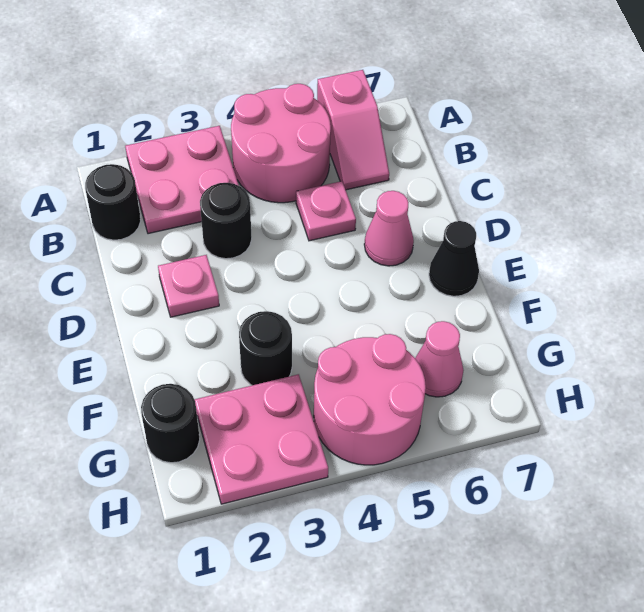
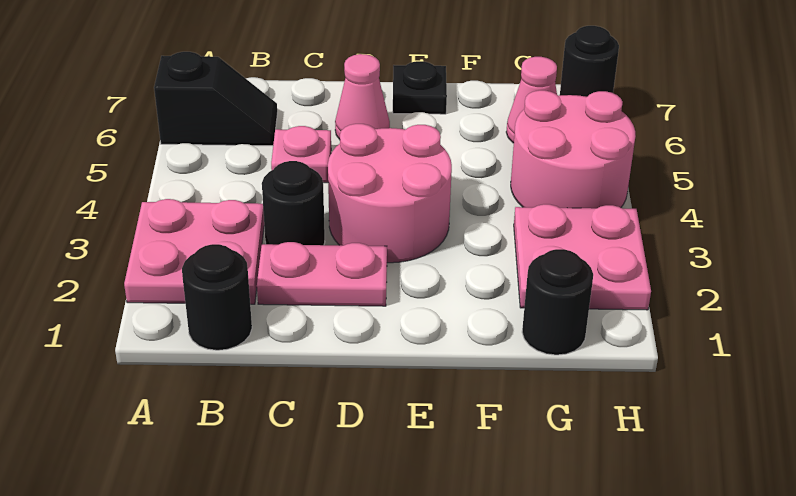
pink round brick A4:B5 level 1 -> pink round brick D3:E4 level 1
pink slope A6:B6 level 1 top A -> black slope A6:B6 level 1 top A
pink plate D2 level 1 -> pink plate C2:D2 level 1
black cone E7 level 1 -> black plate E7 level 1
black round brick F3 level 1 -> black round brick H7 level 1

